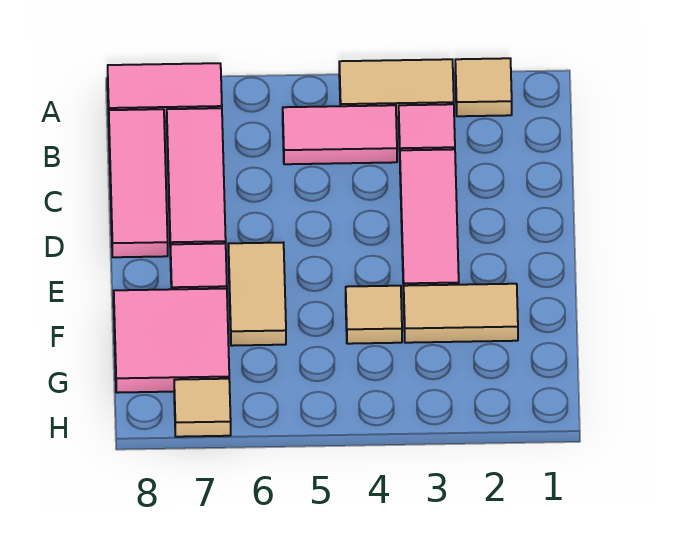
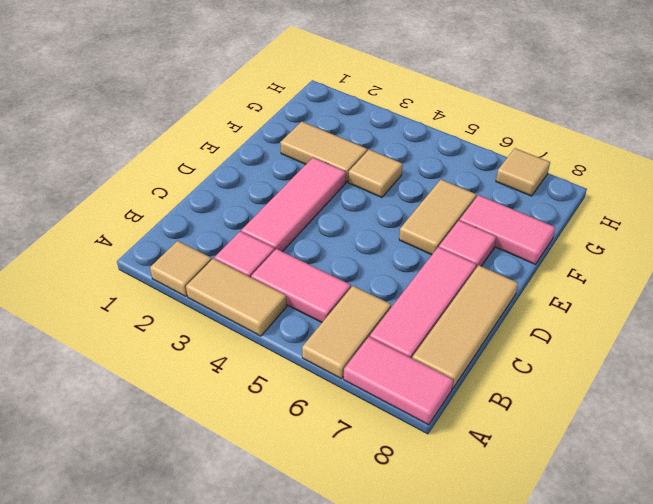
none -> tan tile A6:B6 level 1
pink tile B8:D8 level 1 -> tan tile B8:D8 level 1
pink tile F7:G8 level 1 -> pink tile F7:F8 level 1

